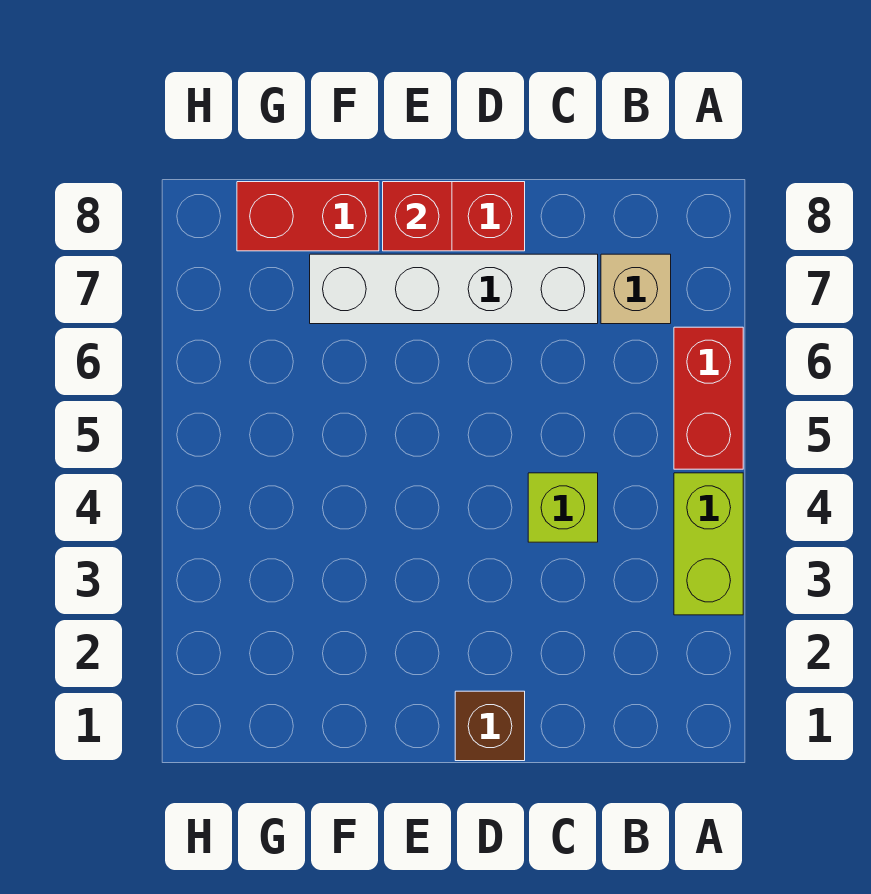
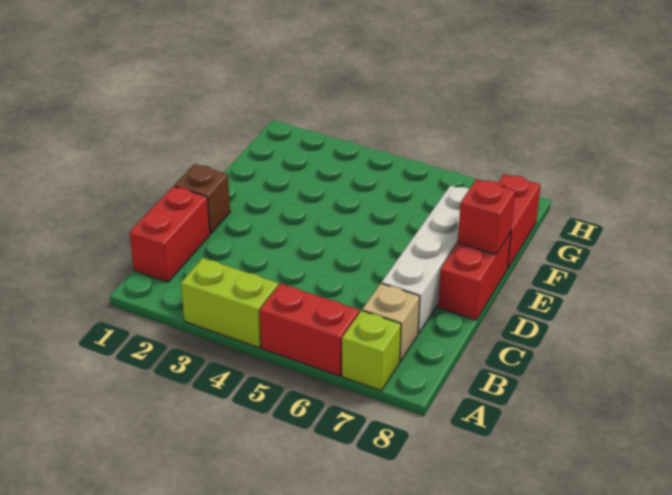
none -> red brick B1:C1 level 1
lime brick C4 level 1 -> lime brick A7 level 1

